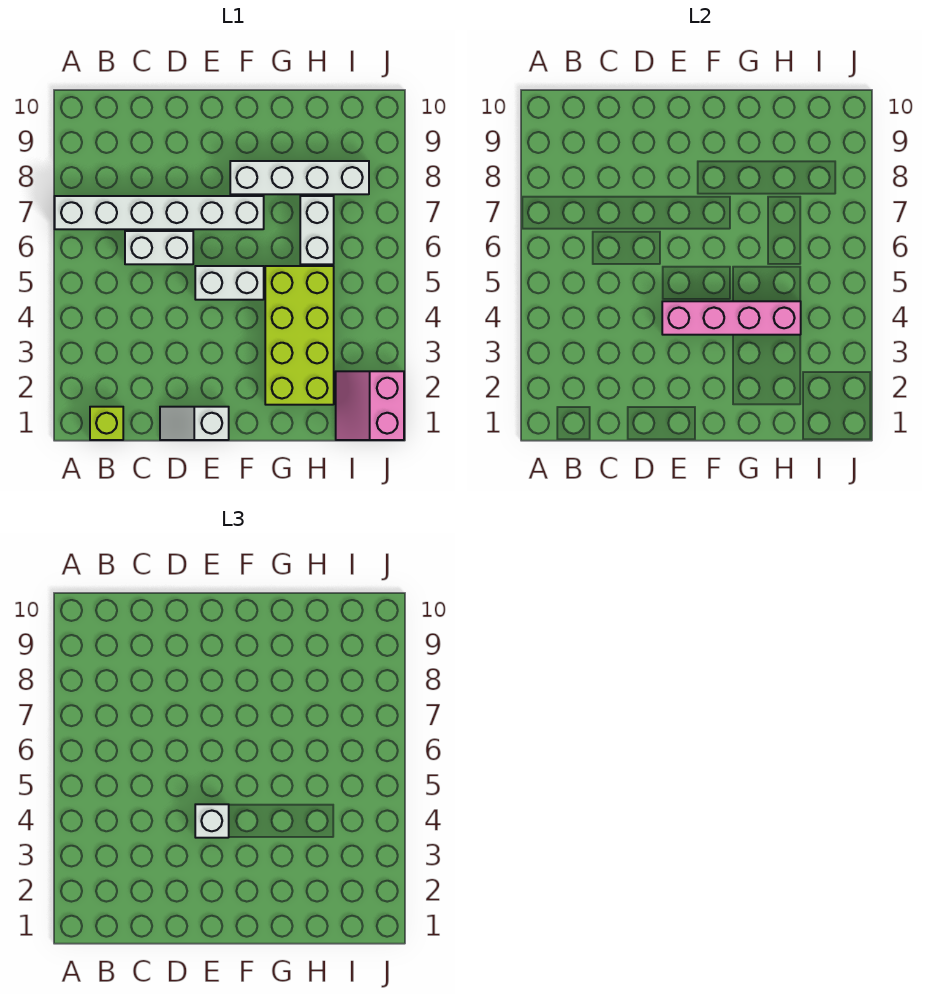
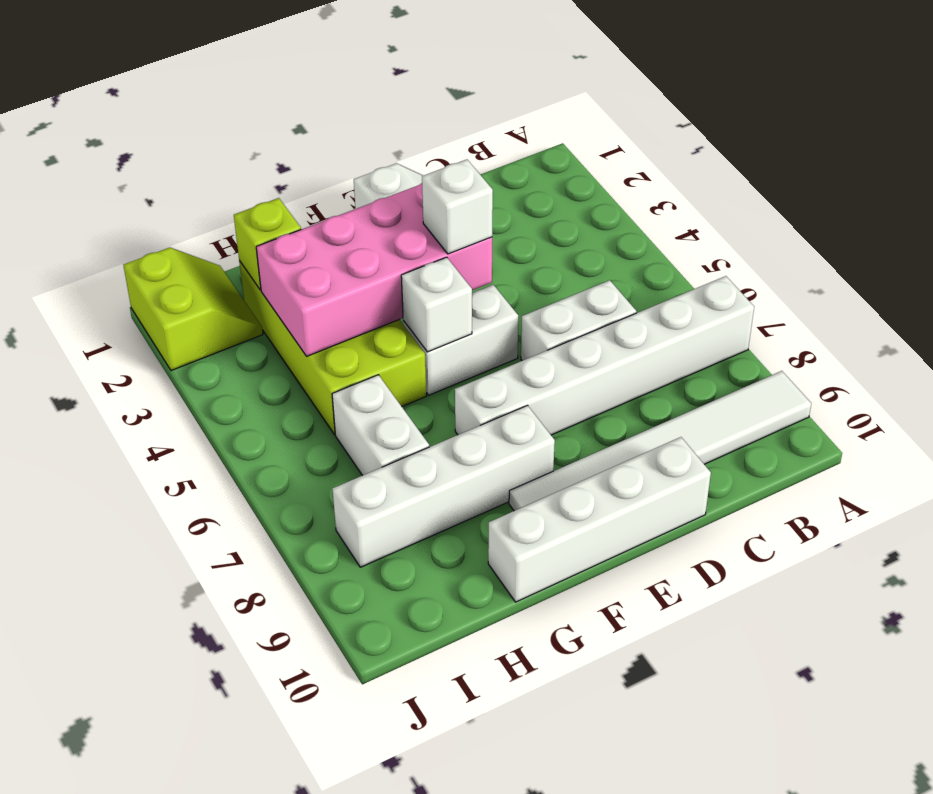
none -> white tile A9:F9 level 1
lime brick B1 level 1 -> lime brick H2 level 2
none -> white brick D10:G10 level 1
pink brick E4:H4 level 2 -> pink brick E3:H4 level 2
none -> white brick F5 level 2
pink slope I1:J2 level 1 top J -> lime slope I1:J2 level 1 top J

